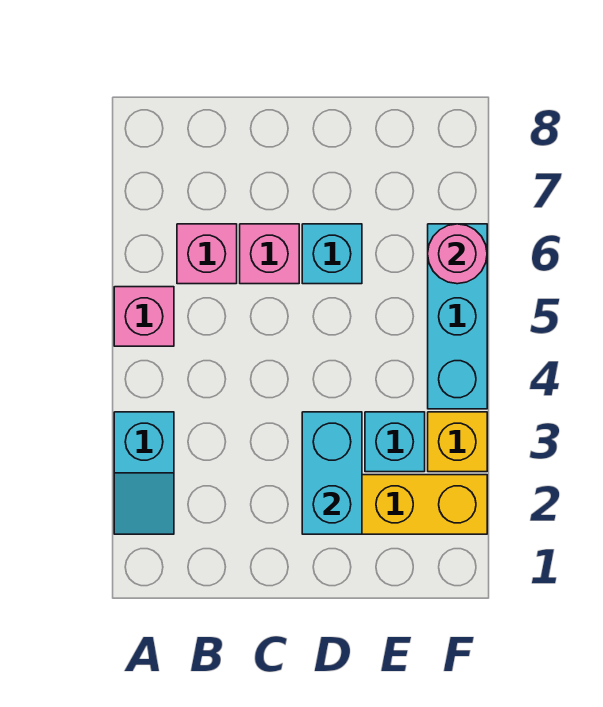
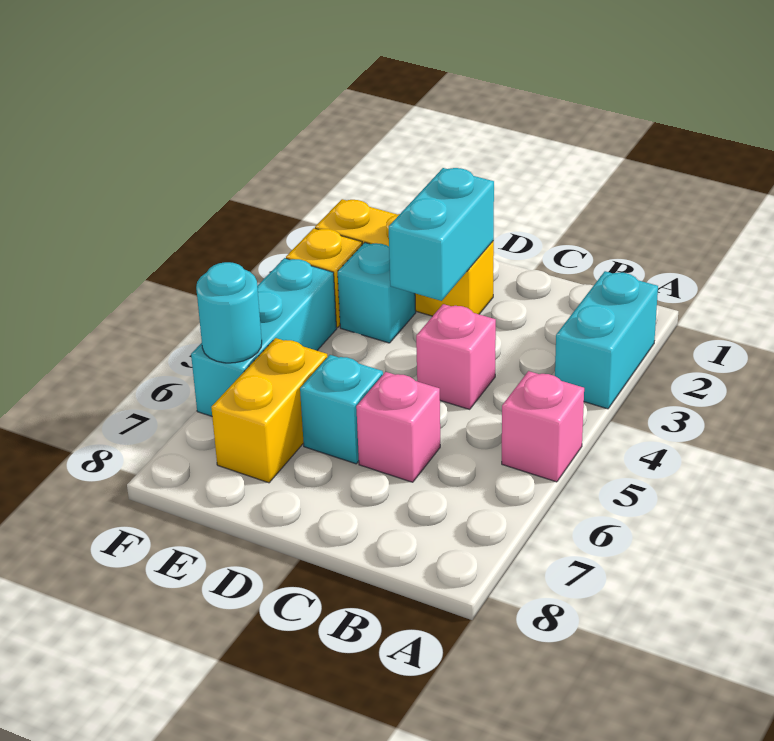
cyan slope A2:A3 level 1 top 3 -> cyan brick A2:A3 level 1
pink brick B6 level 1 -> pink brick C4 level 1
none -> yellow brick E6:E7 level 1
pink round brick F6 level 2 -> cyan round brick F6 level 2

